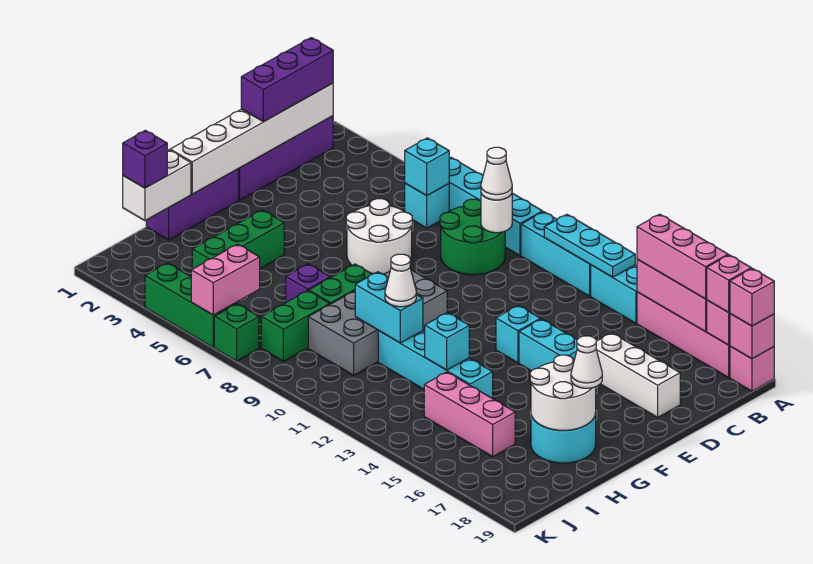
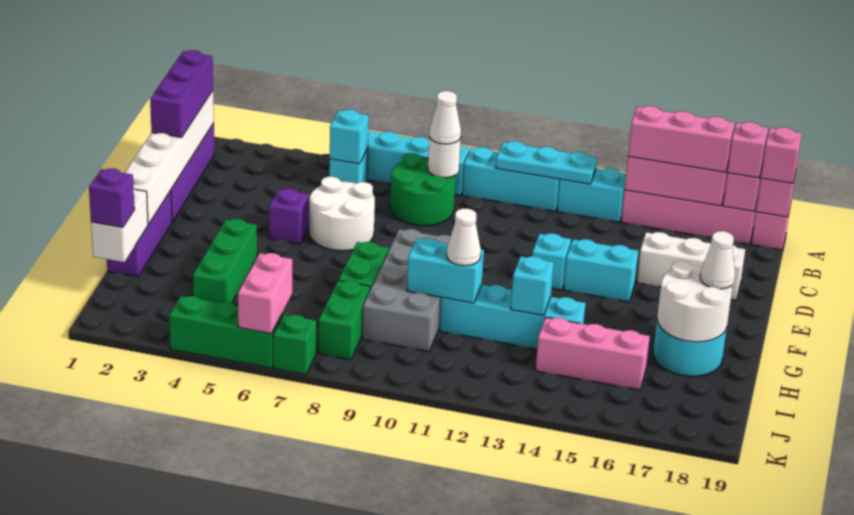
purple brick H7 level 1 -> purple brick E5 level 1

